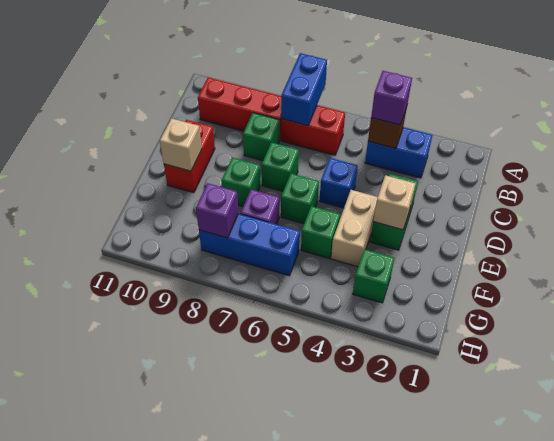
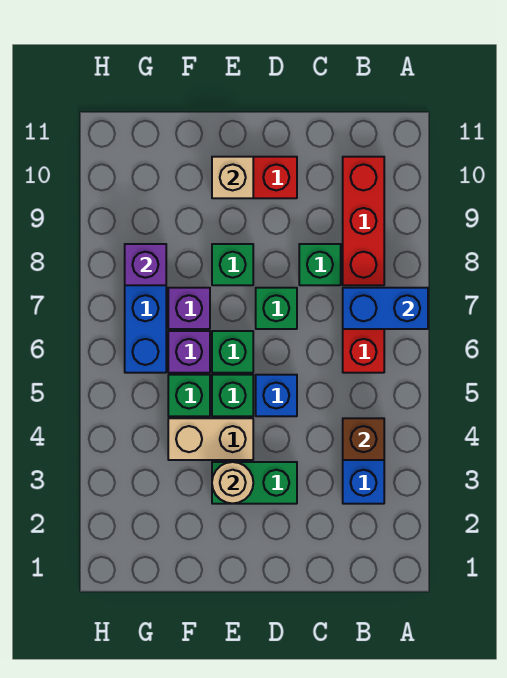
purple brick B4 level 3 -> purple brick F6 level 1
tan brick E3 level 2 -> tan round brick E3 level 2
green brick G3 level 1 -> green brick E5 level 1

